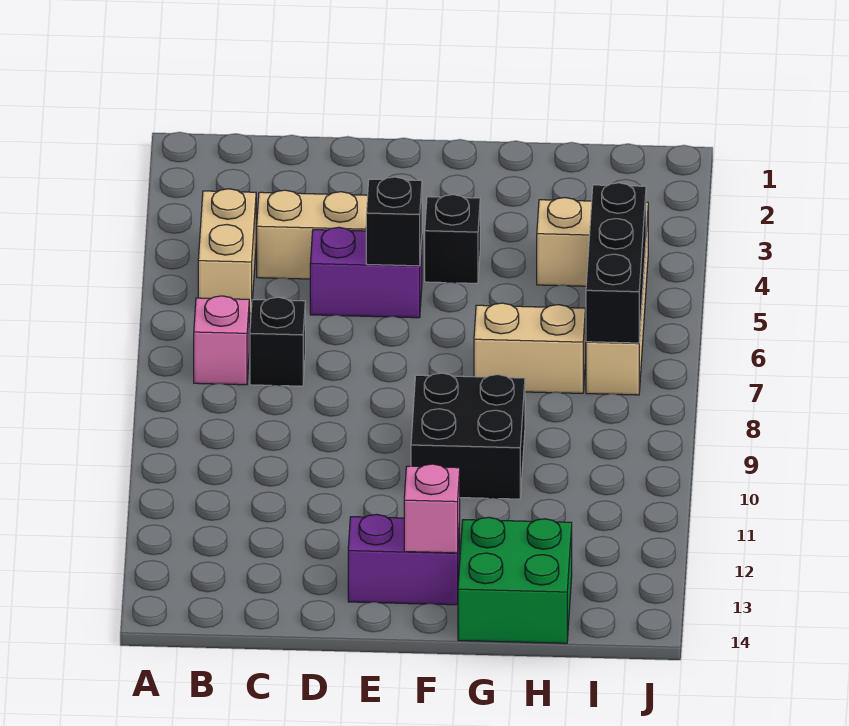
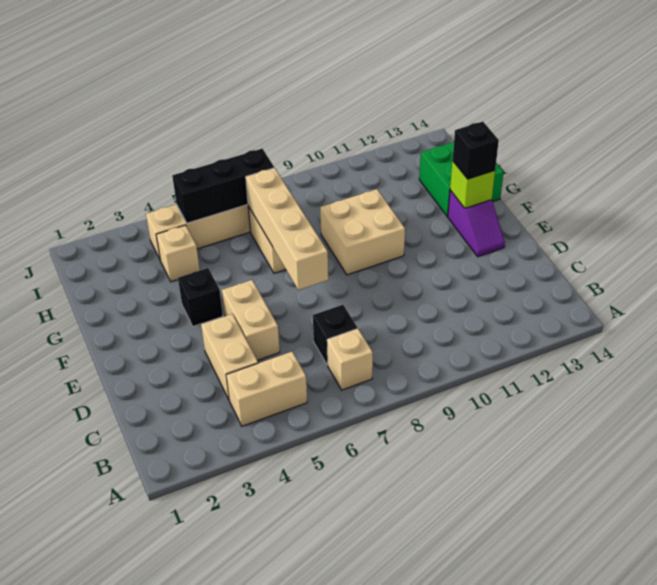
pink brick B7 level 1 -> tan brick B7 level 1
purple brick D5:E5 level 1 -> tan brick D5:E5 level 1
black brick E5 level 2 -> black brick F13 level 3
none -> tan brick E7:H7 level 2
purple brick E13:F13 level 1 -> purple slope E13:F13 level 1 top F
black brick F9:G10 level 1 -> tan brick F9:G10 level 1
pink brick F13 level 2 -> lime brick F13 level 2

